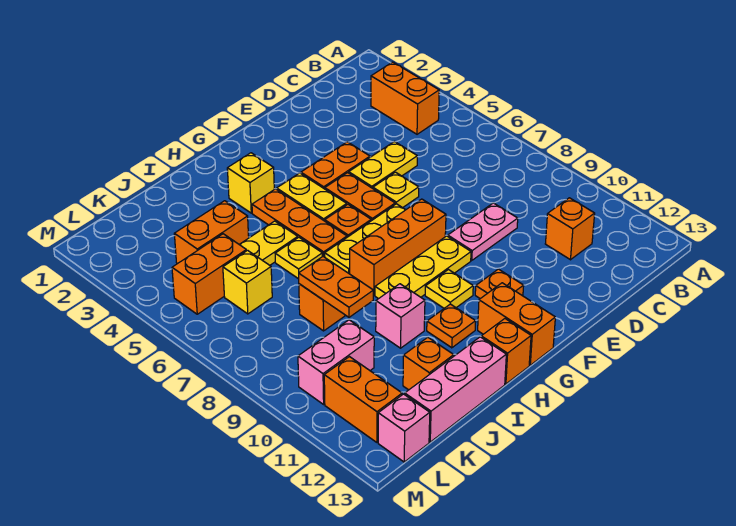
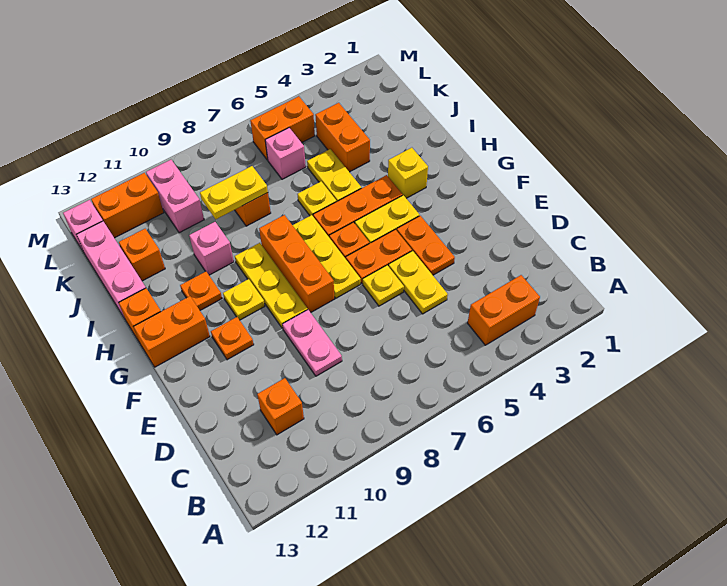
orange plate J8:J9 level 2 -> yellow plate J8:J9 level 2
orange brick K5:L5 level 1 -> orange brick L5:L6 level 1
yellow brick K6 level 1 -> pink brick K6 level 1

